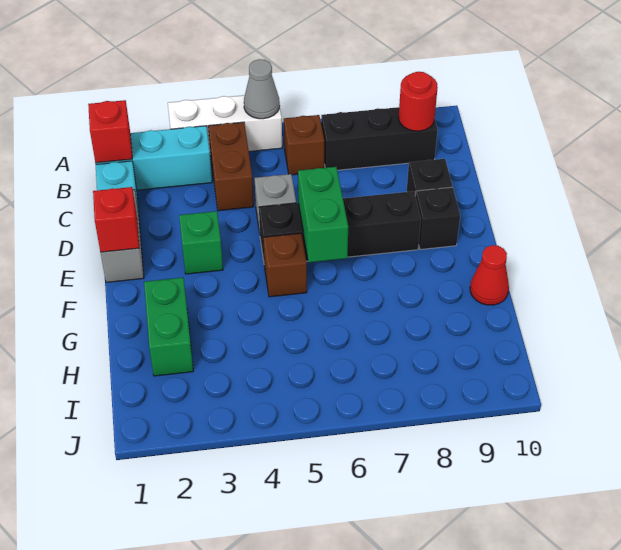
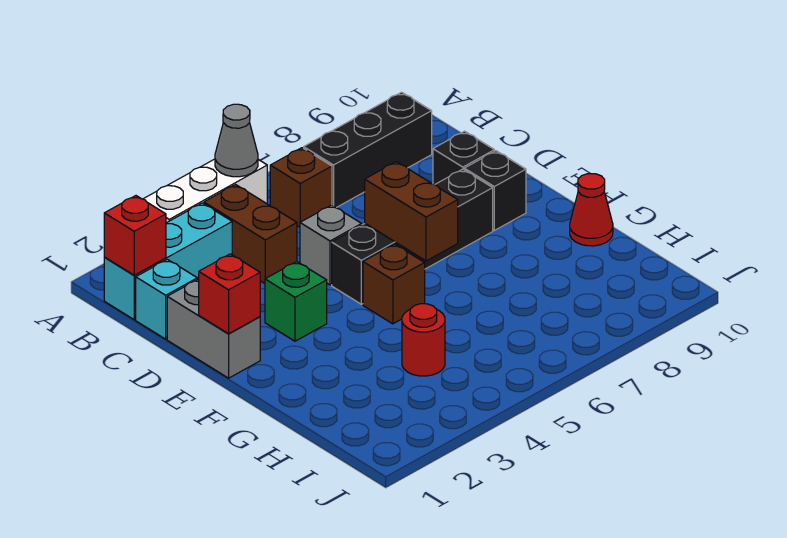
red round brick B9 level 2 -> red round brick H4 level 1
green brick E6:F6 level 2 -> brown brick E6:F6 level 2
green brick G2:H2 level 1 -> none

